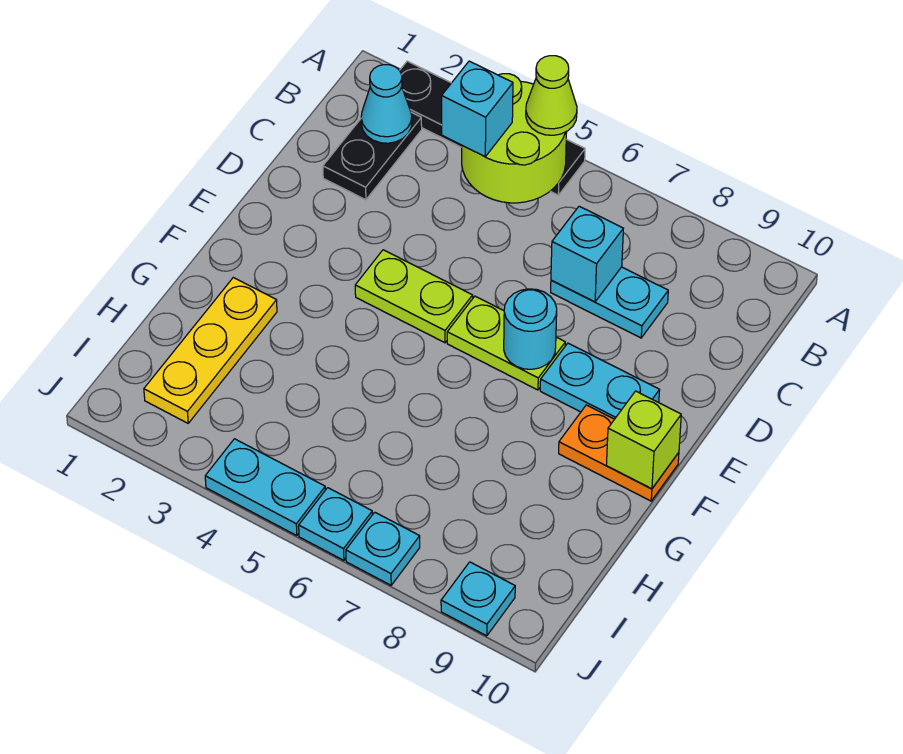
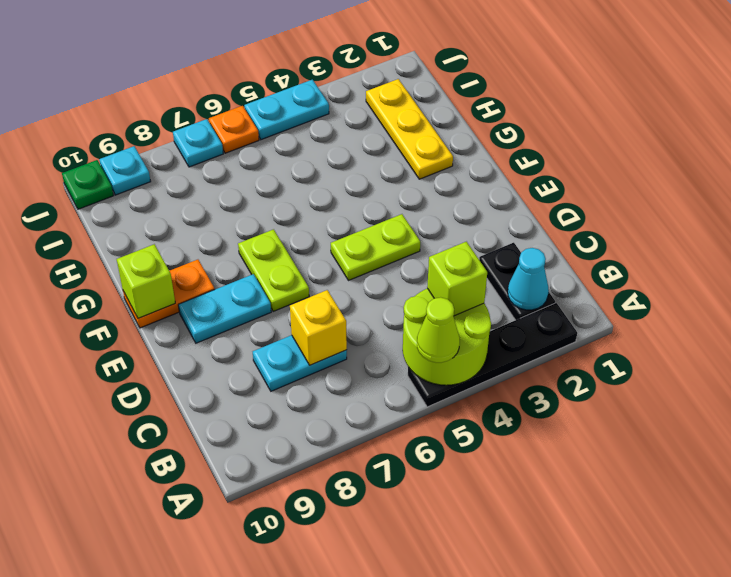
cyan brick B4 level 3 -> lime brick B4 level 3
cyan brick C7 level 2 -> yellow brick C7 level 2
lime plate E6:E7 level 1 -> lime plate E7:F7 level 1
cyan round brick E7 level 2 -> none
cyan plate J6 level 1 -> orange plate J6 level 1
none -> green plate J10 level 1

